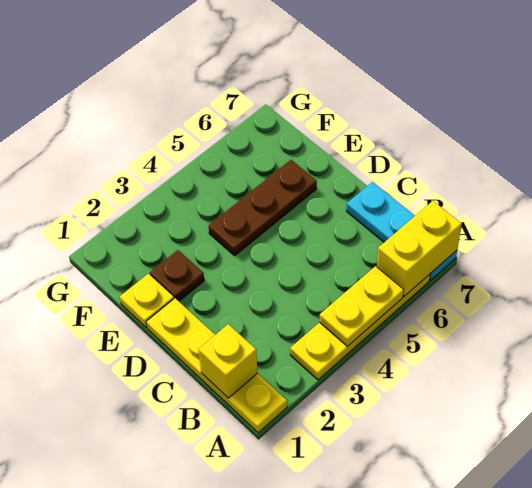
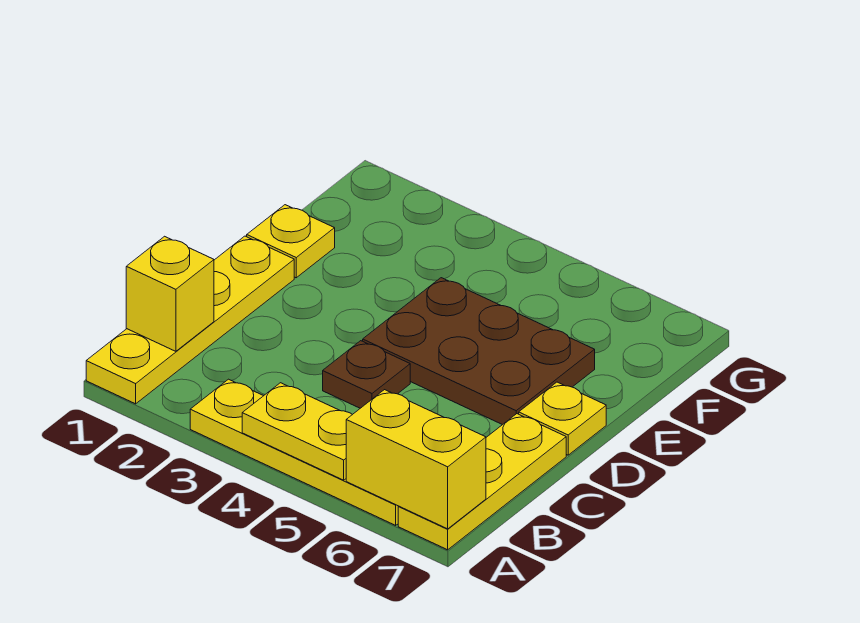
cyan plate A7:C7 level 1 -> yellow plate A7:C7 level 1
none -> yellow plate D7 level 1
brown plate E2 level 1 -> brown plate C4 level 1
brown plate E4:E6 level 1 -> brown plate D4:E6 level 1

